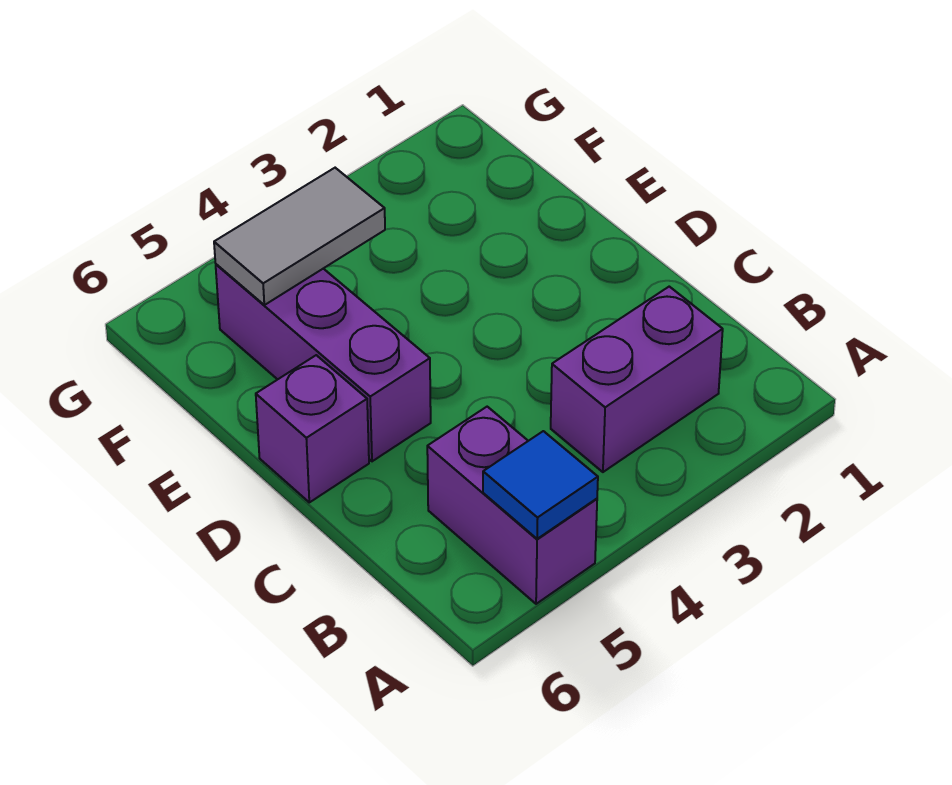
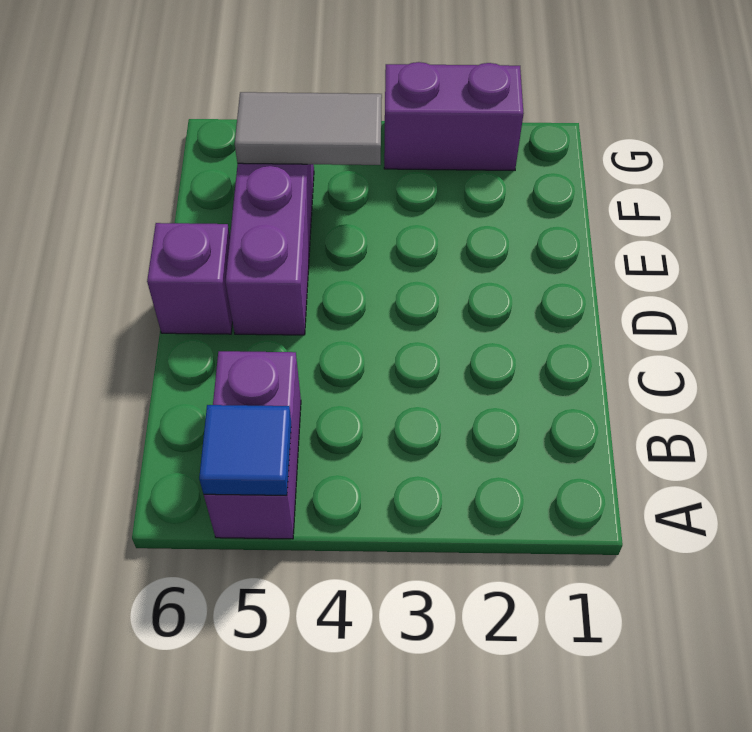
purple brick B2:B3 level 1 -> purple brick G2:G3 level 1

